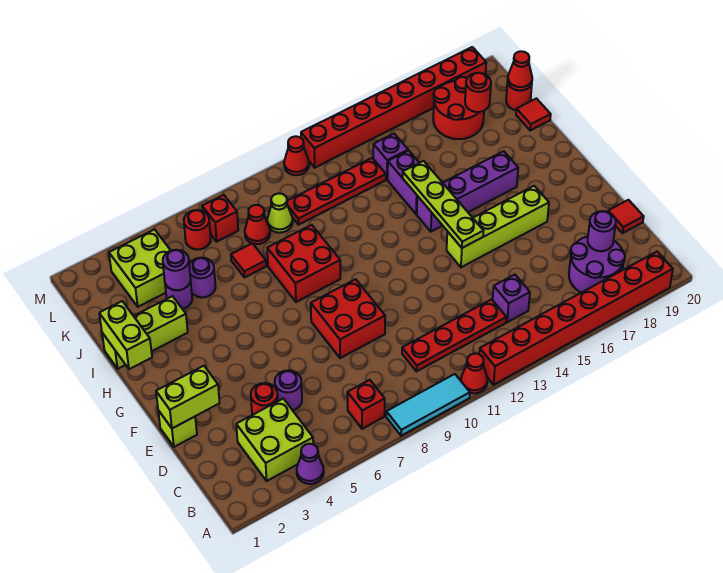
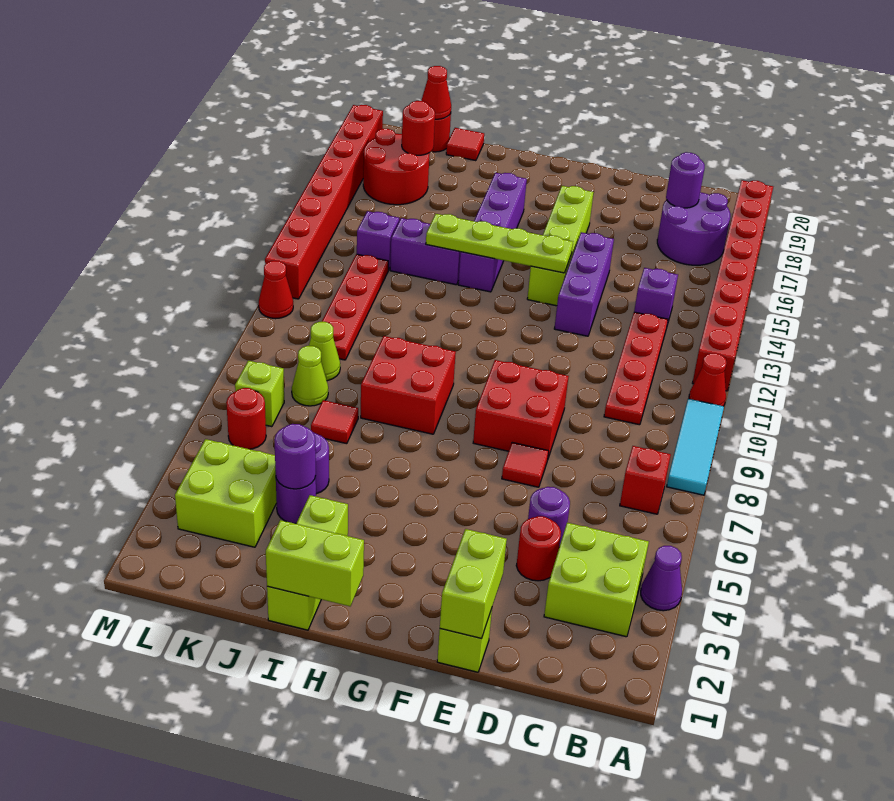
red tile D20 level 1 -> red tile E7 level 1
none -> purple brick E13:E15 level 1
red cone K8 level 1 -> lime cone K8 level 1
red brick L7 level 1 -> lime brick L7 level 1

